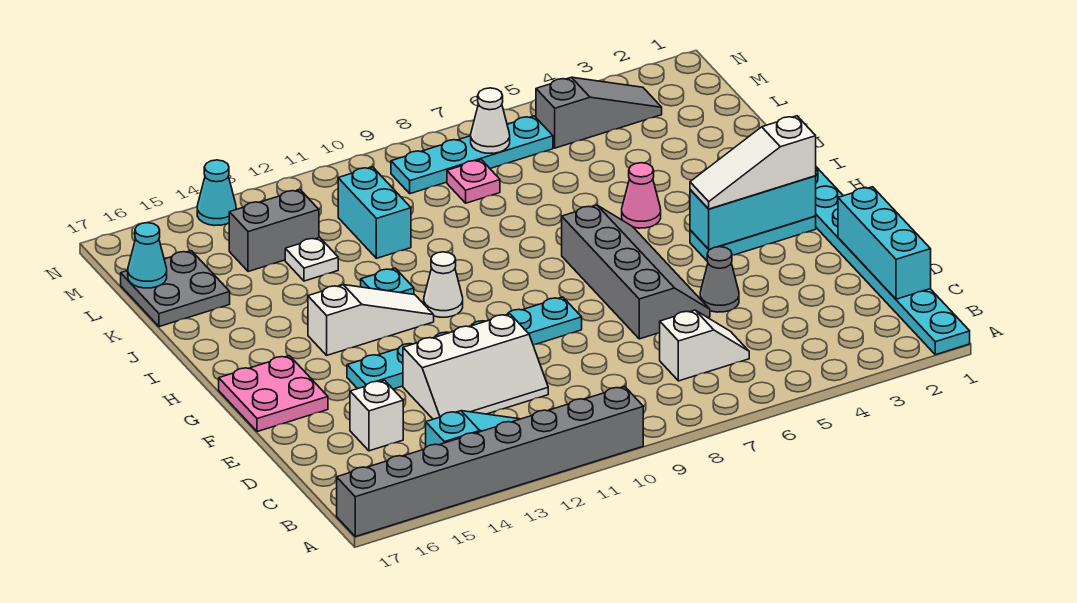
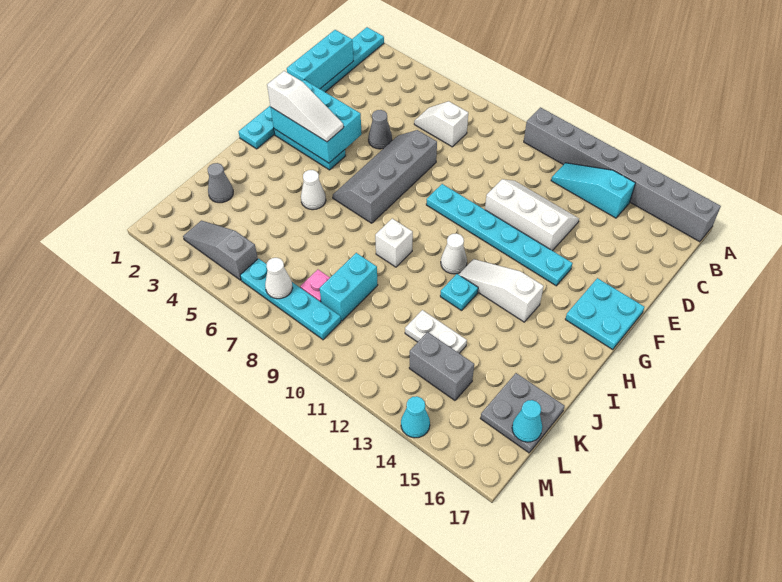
white brick D15 level 1 -> white brick I9 level 1
pink plate F16:G17 level 1 -> cyan plate F16:G17 level 1
cyan brick G2:G4 level 2 -> cyan brick F2:G4 level 2
pink cone I5 level 1 -> white cone I5 level 1
none -> grey cone K2 level 1
cyan brick K11:L11 level 1 -> cyan brick K9:L9 level 1
white plate K13 level 1 -> white plate K12:K13 level 1

